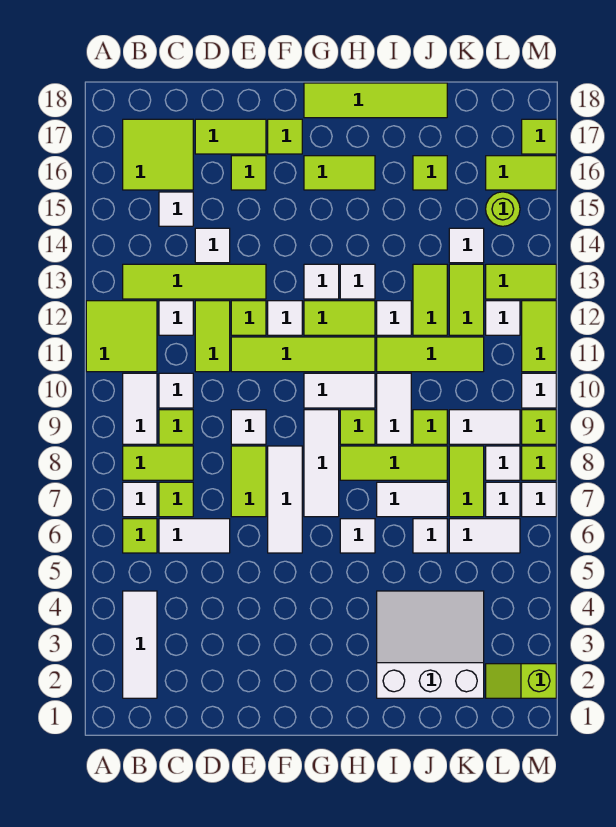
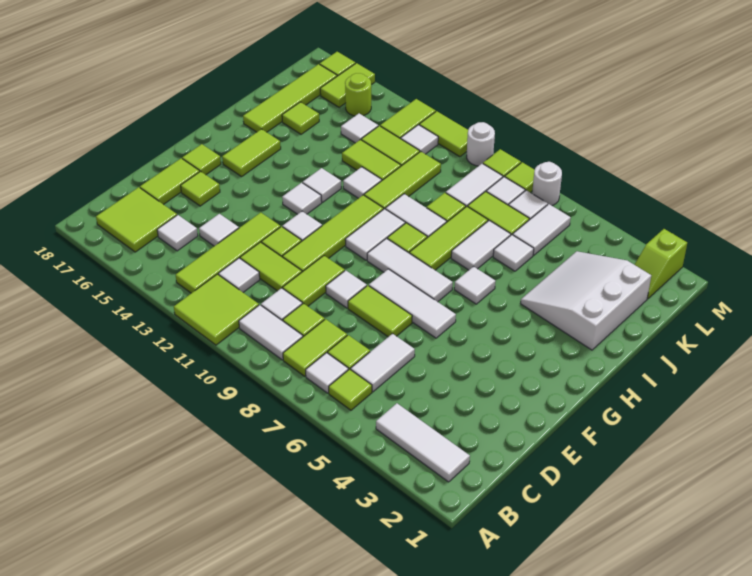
lime tile G12:H12 level 1 -> lime tile D10:E10 level 1
lime tile G18:J18 level 1 -> lime tile I17:L17 level 1
white tile M7 level 1 -> white round brick M7 level 1
white tile M10 level 1 -> white round brick M10 level 1

